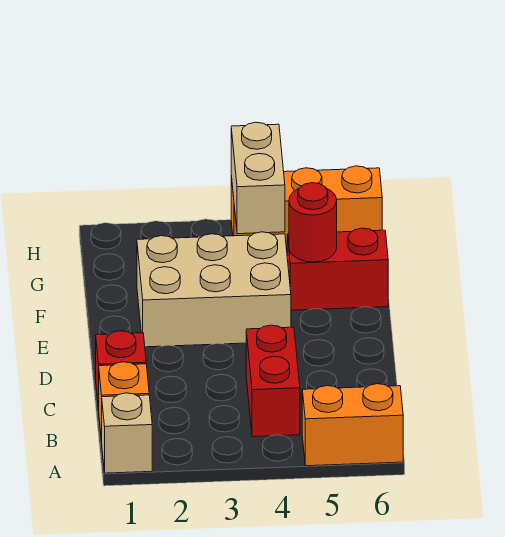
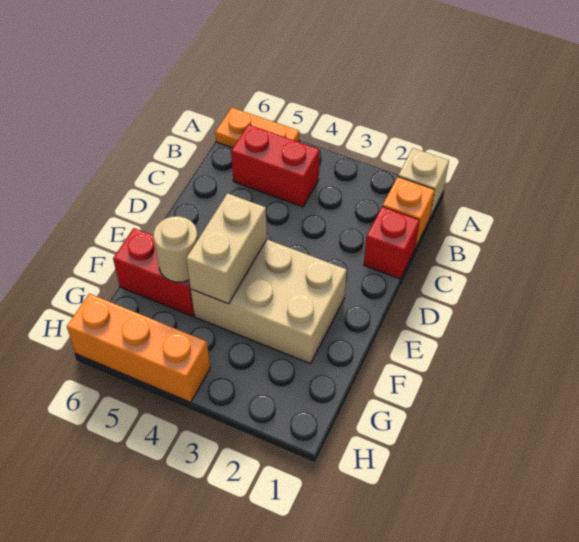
orange brick A5:A6 level 1 -> orange plate A5:A6 level 1
red brick B4:C4 level 1 -> red brick B4:B5 level 1
red round brick F5 level 2 -> tan round brick F5 level 2
tan brick G4:H4 level 2 -> tan brick E4:F4 level 2

